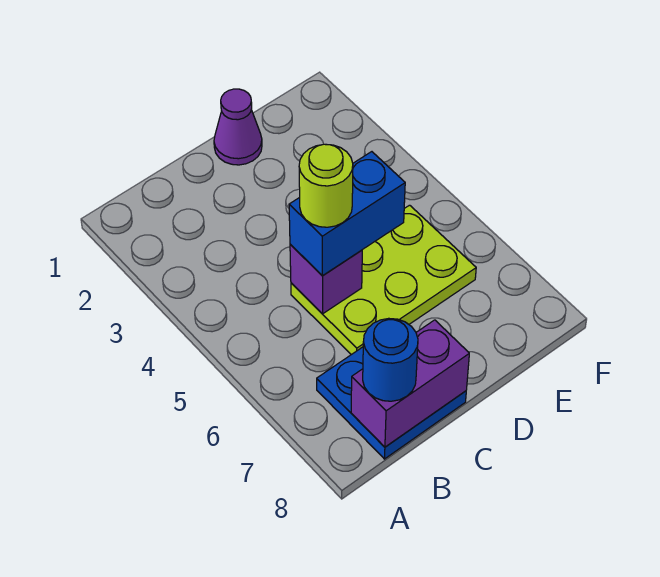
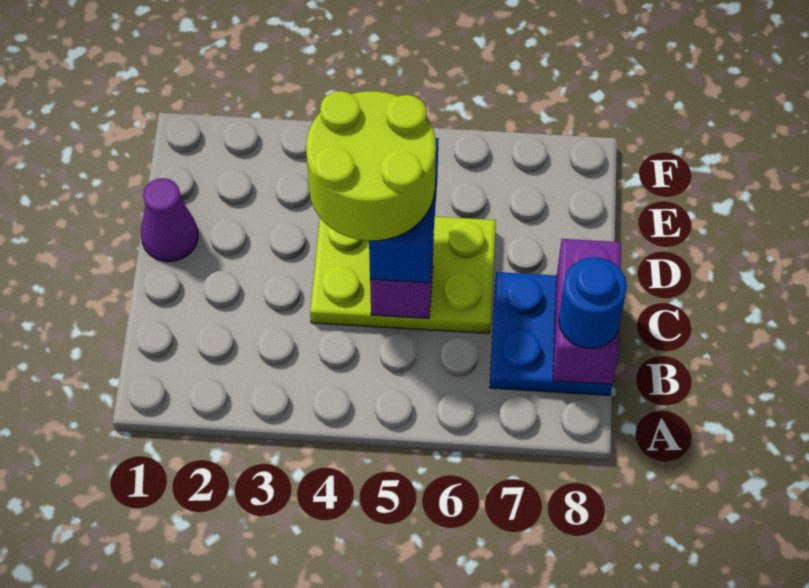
lime plate C5:E6 level 1 -> lime plate C4:D6 level 1
lime round brick C5 level 4 -> lime round brick C4:D5 level 4

